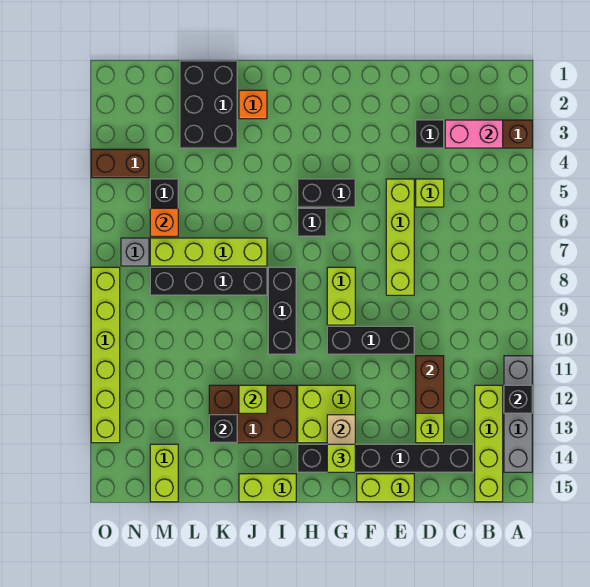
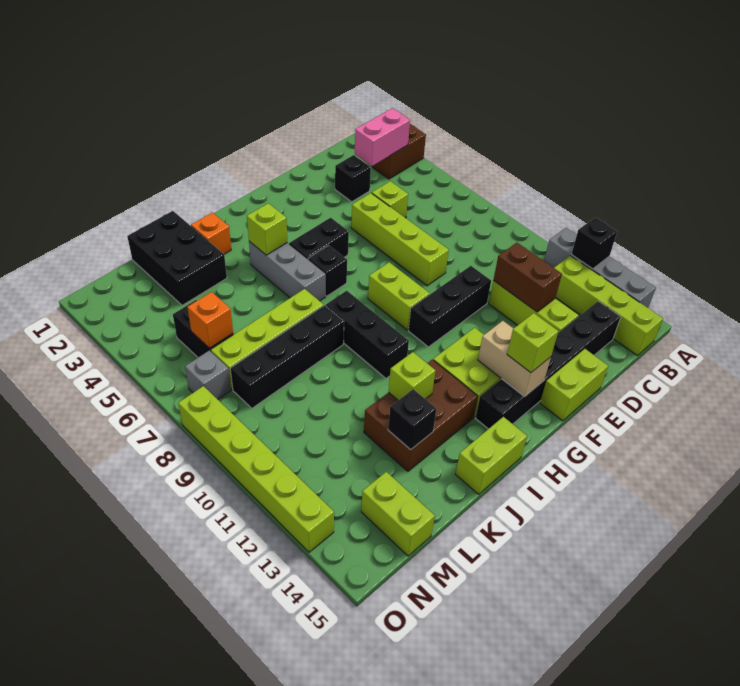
none -> grey brick I4:I6 level 1
none -> lime brick I4 level 2
brown brick N4:O4 level 1 -> none

